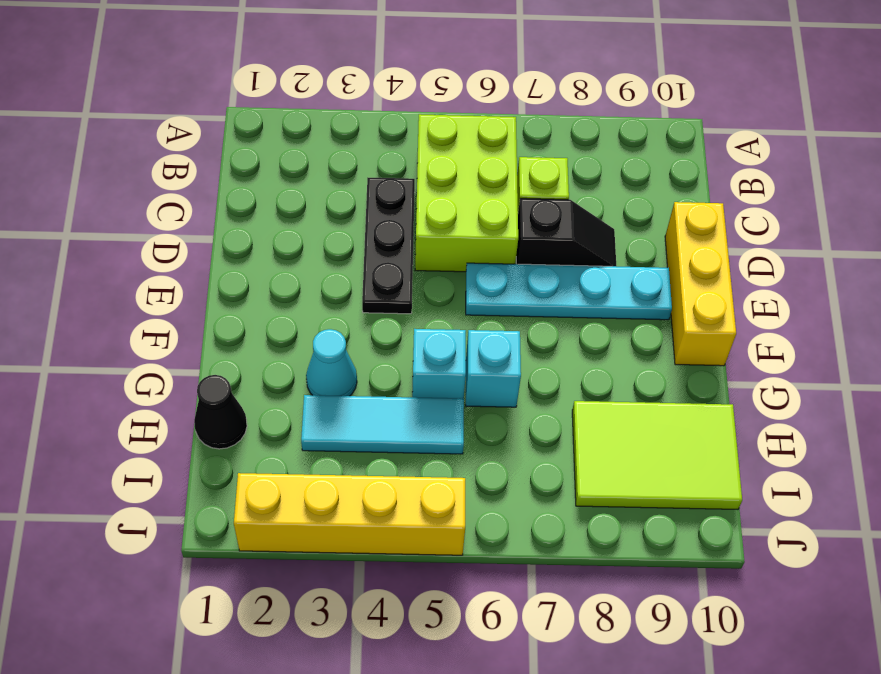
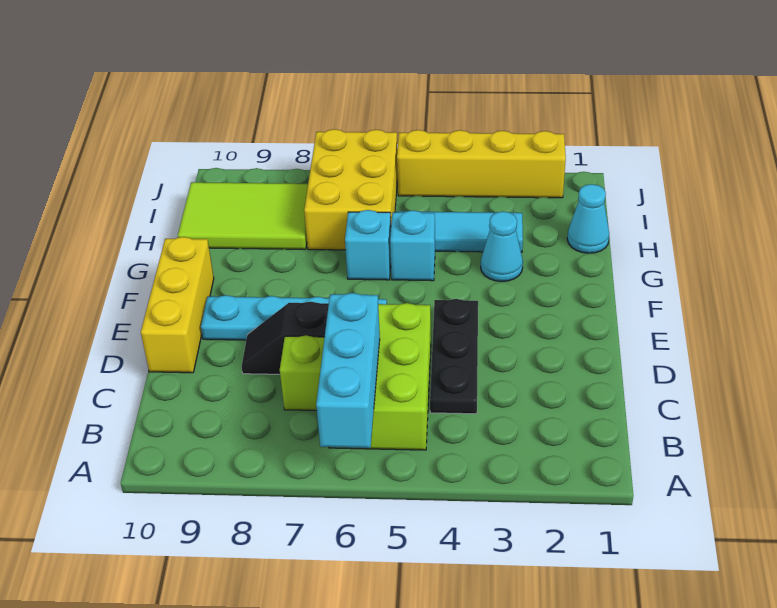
none -> cyan brick A6:C6 level 2
black cone H1 level 1 -> cyan cone H1 level 1
none -> yellow brick H6:J7 level 1

